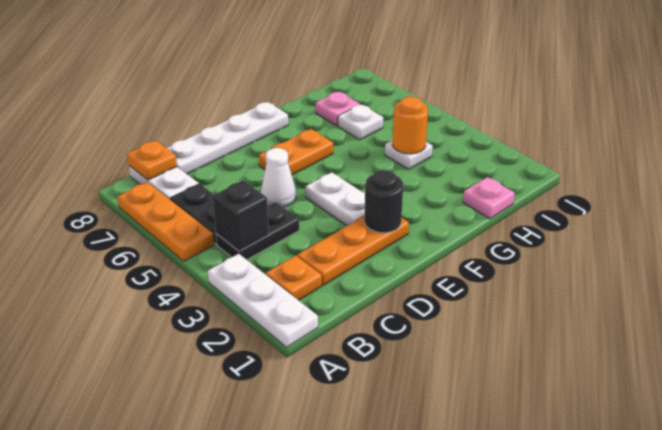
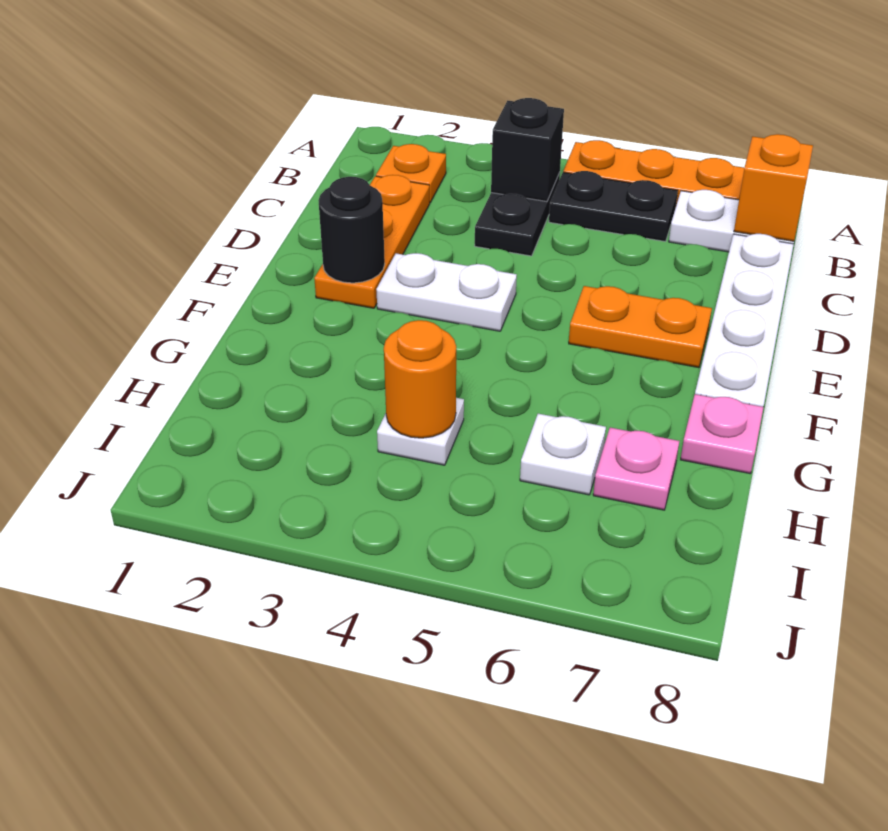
white plate A1:A3 level 1 -> none
orange plate B8 level 2 -> orange brick B8 level 2
white cone D5 level 1 -> none
orange plate E6:F6 level 1 -> orange plate E6:E7 level 1
pink plate H1 level 1 -> pink plate G8 level 1

